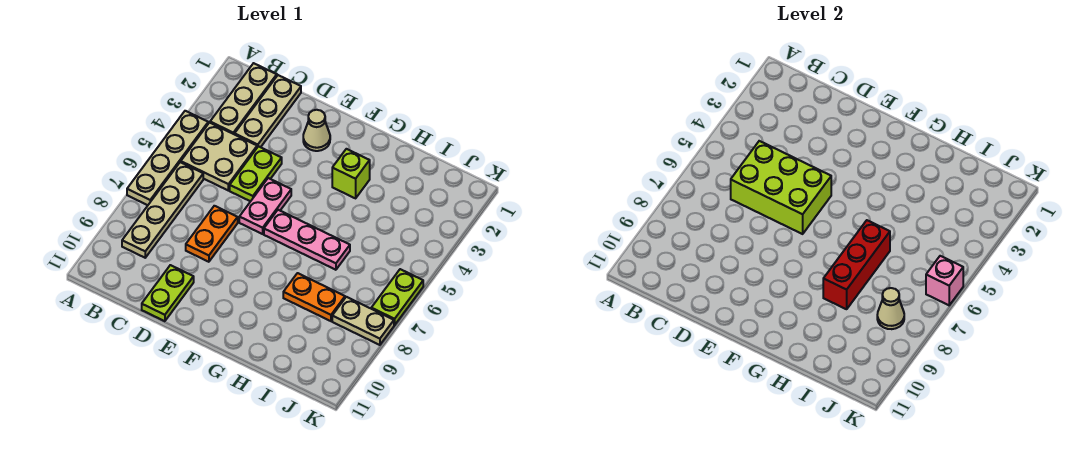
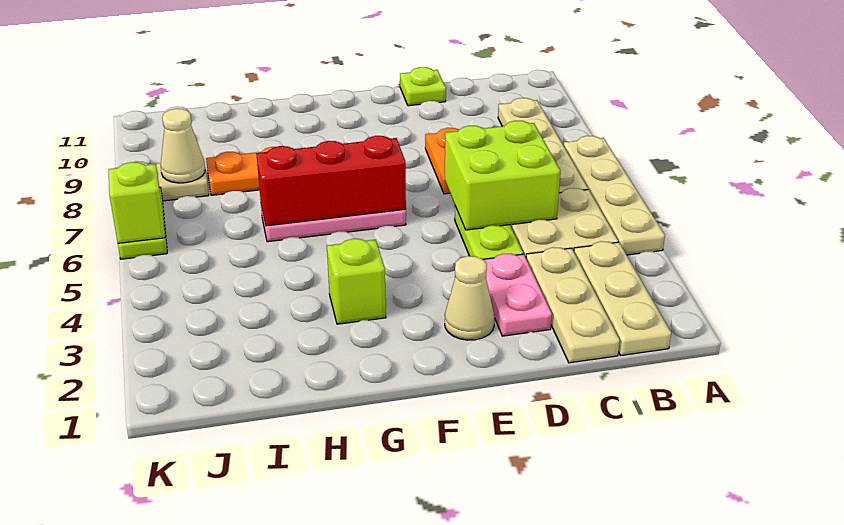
lime brick C5:E6 level 2 -> lime brick C5:D6 level 2
lime plate D10:D11 level 1 -> lime plate D11 level 1
pink plate E5:E6 level 1 -> pink plate D2:D3 level 1
red brick H6:H8 level 2 -> red brick F6:H6 level 2
pink brick K6 level 2 -> lime brick K6 level 2

